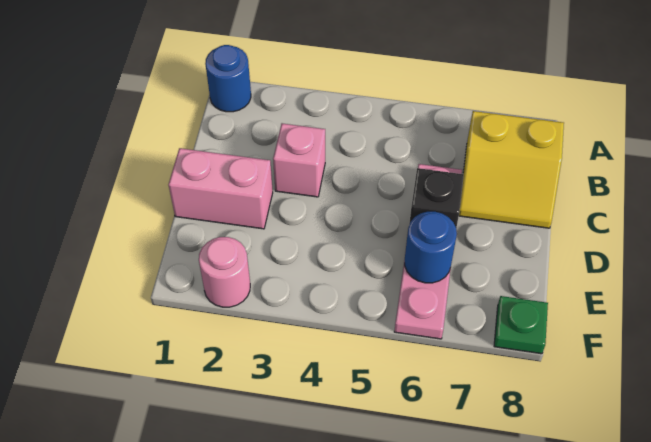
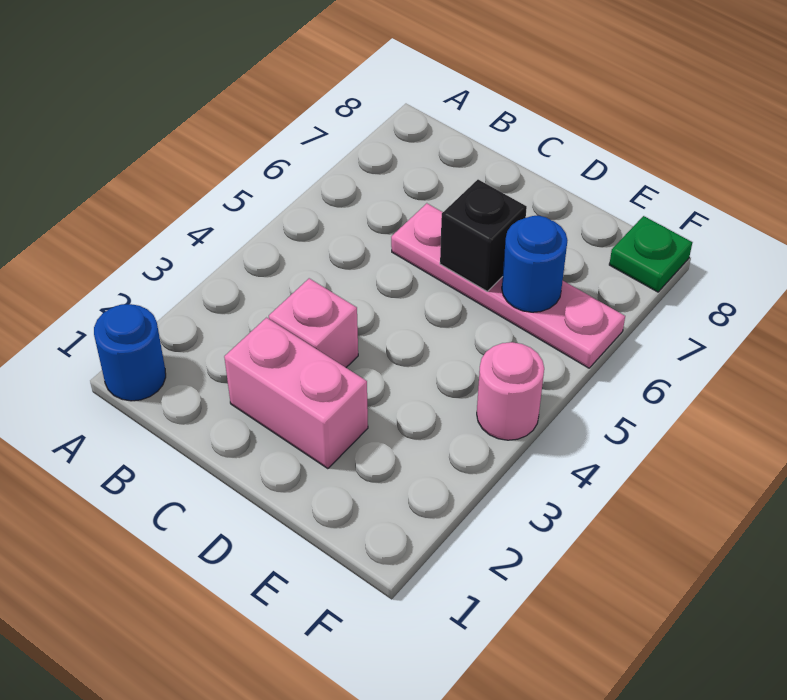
yellow slope B7:C8 level 1 top B -> none
pink brick D1:D2 level 1 -> pink brick C2:D2 level 1
pink round brick F2 level 1 -> pink round brick F4 level 1

